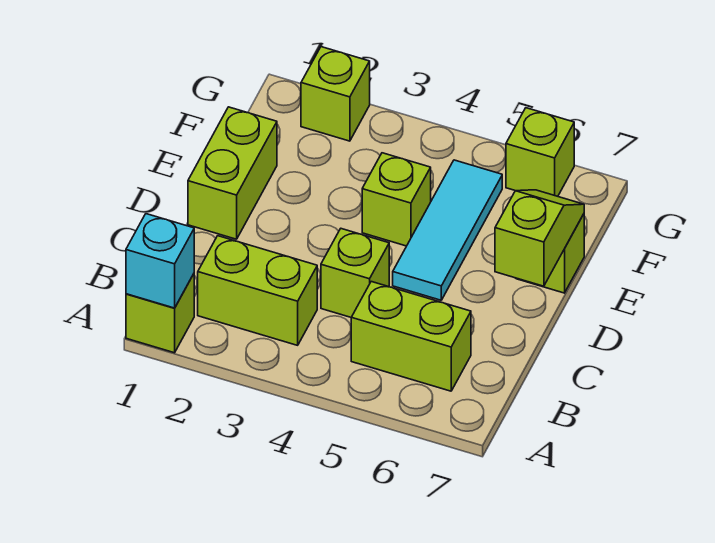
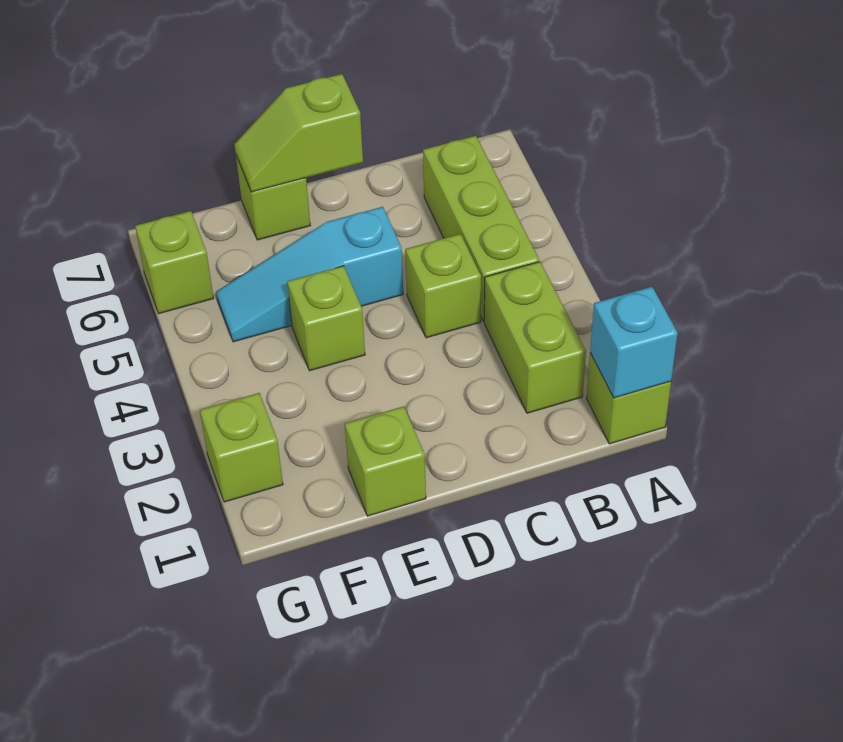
lime brick B5:B6 level 1 -> lime brick B4:B6 level 1
lime brick D1:E1 level 1 -> lime brick E1 level 1
cyan tile D5:F5 level 1 -> cyan slope D5:F5 level 1 top D

